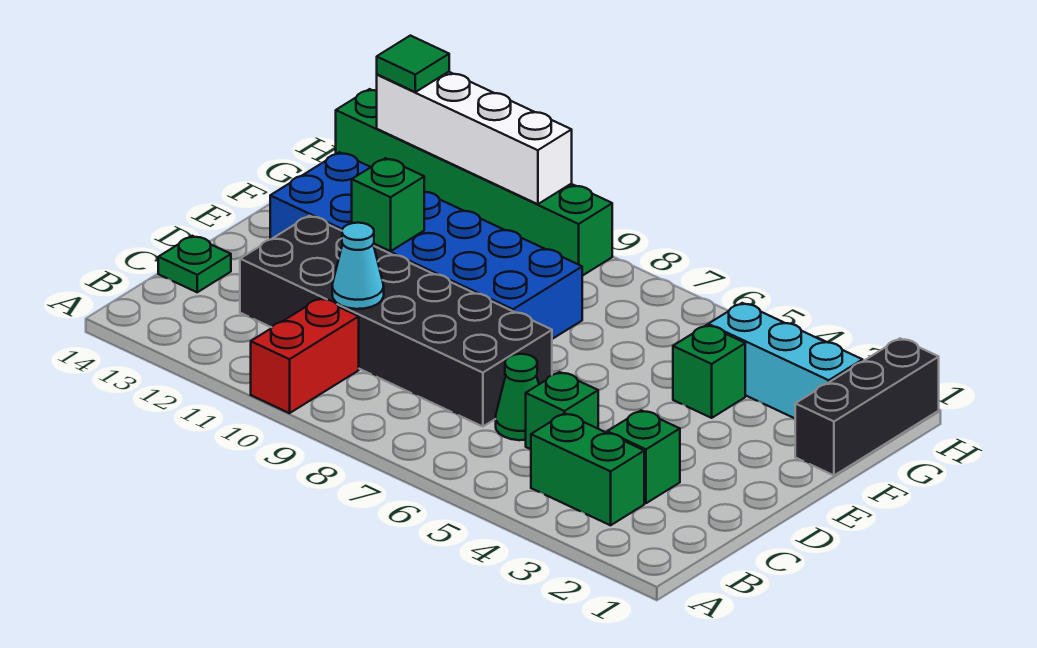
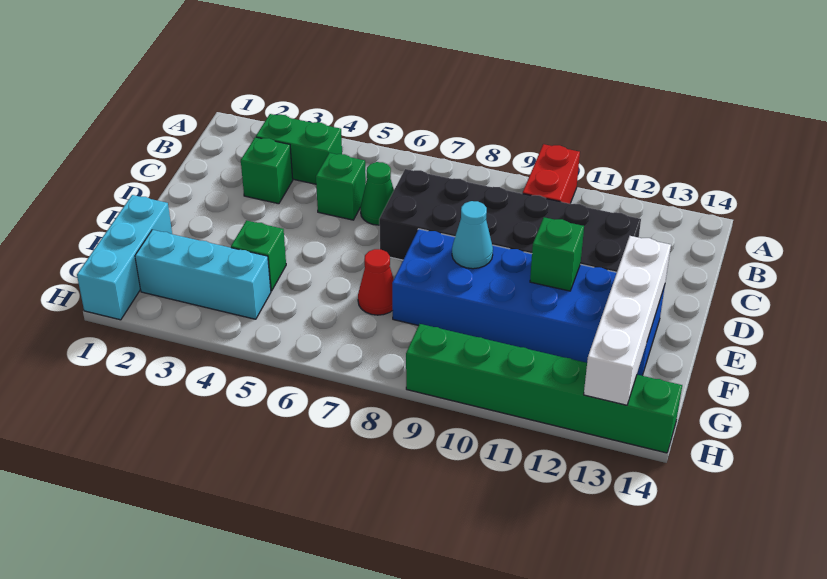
cyan cone C10 level 2 -> cyan cone E9 level 2
green plate C14 level 1 -> none
black brick F1:H1 level 1 -> cyan brick F1:H1 level 1
none -> red cone F7 level 1
white brick H10:H13 level 2 -> white brick E13:H13 level 2
green tile H13 level 3 -> none

